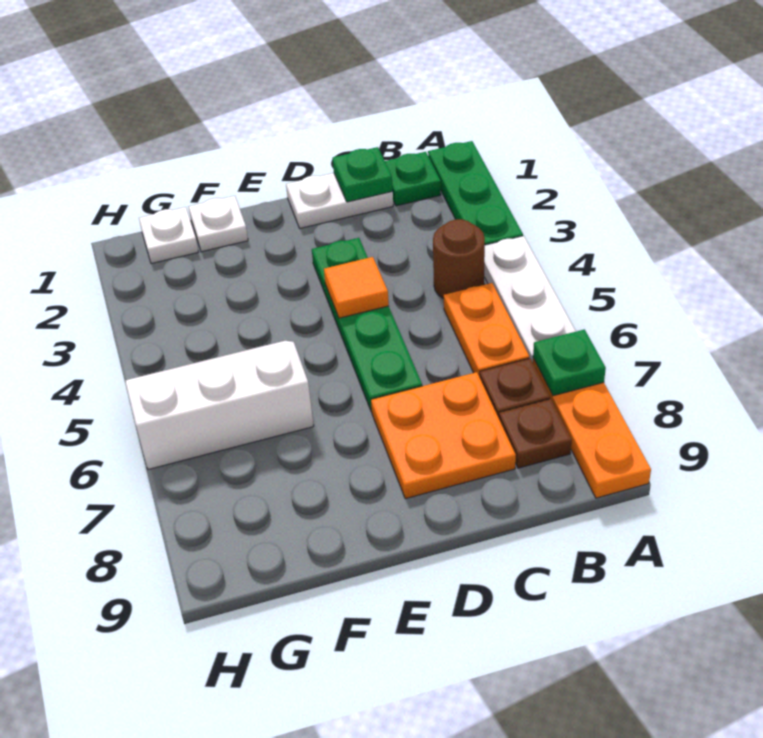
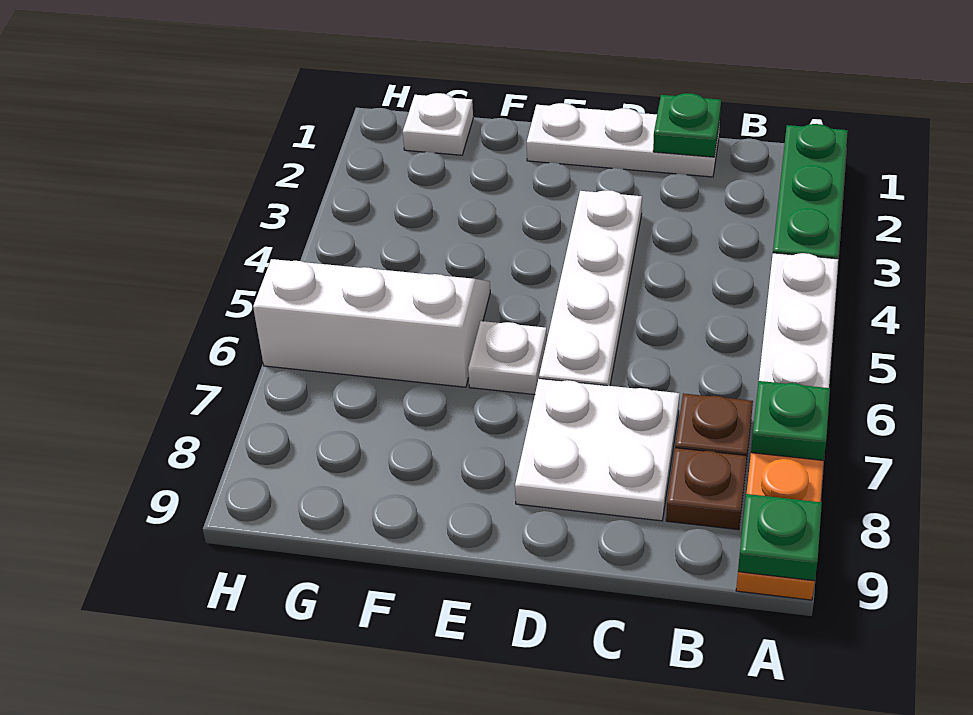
green plate B1 level 1 -> green plate A9 level 2
brown round brick B4 level 1 -> none
orange plate B5:B6 level 1 -> none
white plate C1:D1 level 1 -> white plate C1:E1 level 1
orange plate C7:D8 level 1 -> white plate C7:D8 level 1
green plate D3:D6 level 1 -> white plate D3:D6 level 1
orange tile D4 level 2 -> none
white plate F1 level 1 -> white plate E6 level 1

